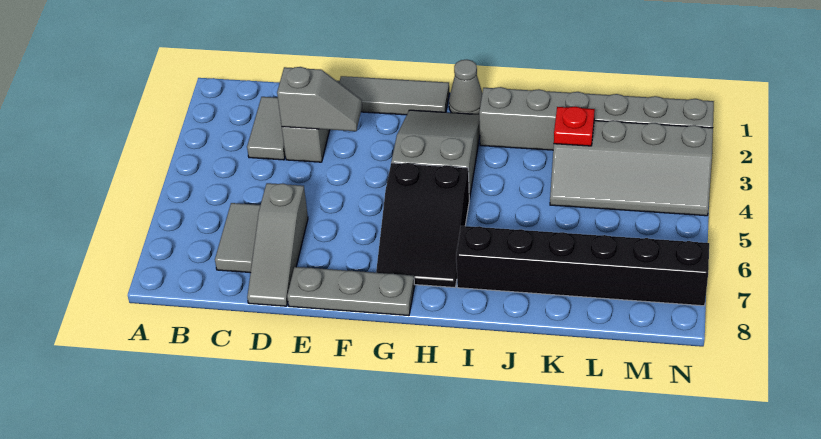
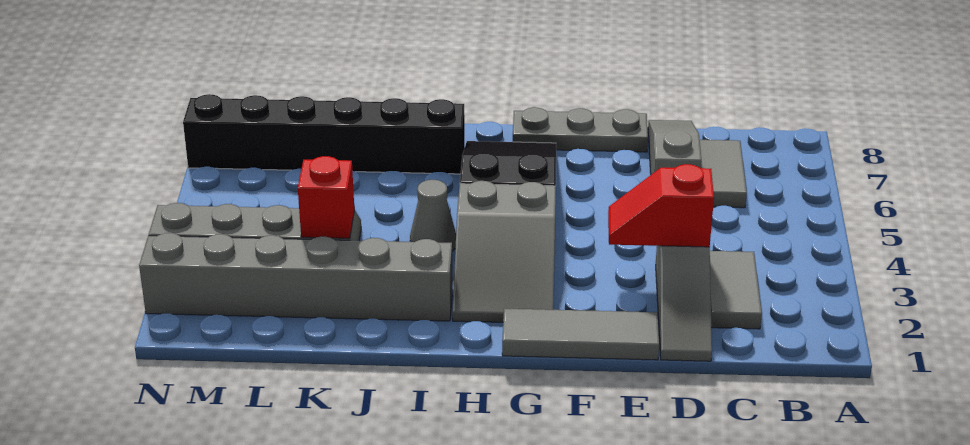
grey slope D3:E3 level 2 top D -> red slope D3:E3 level 2 top D
grey cone H1 level 1 -> grey cone I4 level 1
red plate K3 level 2 -> red brick K3 level 2

